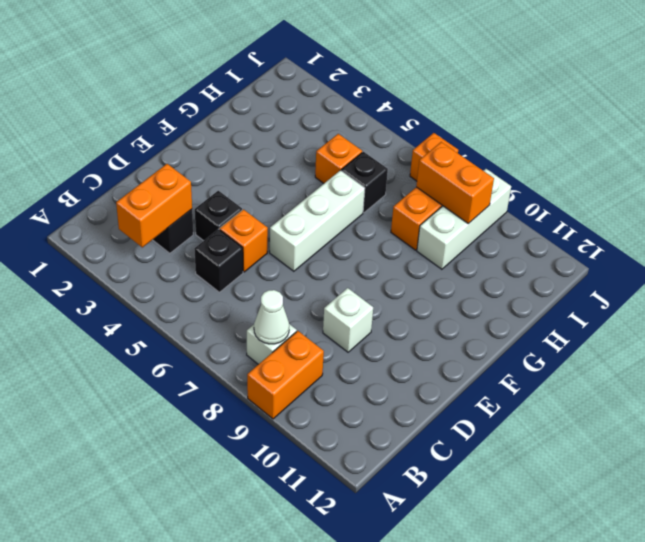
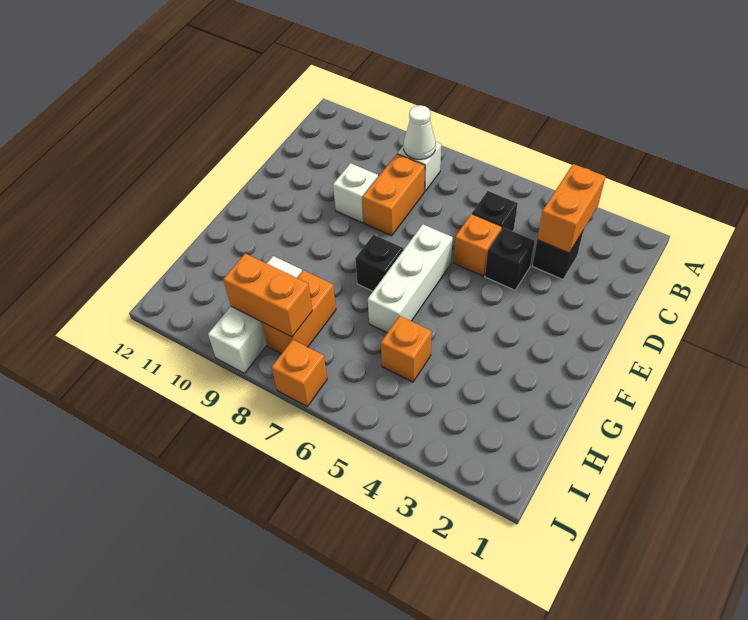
orange brick A9:B9 level 1 -> orange brick C8:D8 level 1
black brick H6 level 1 -> black brick F7 level 1

